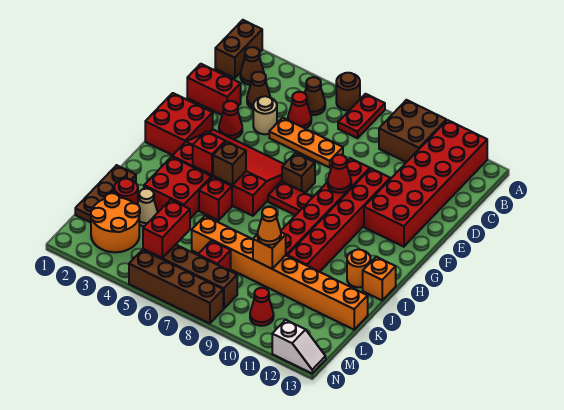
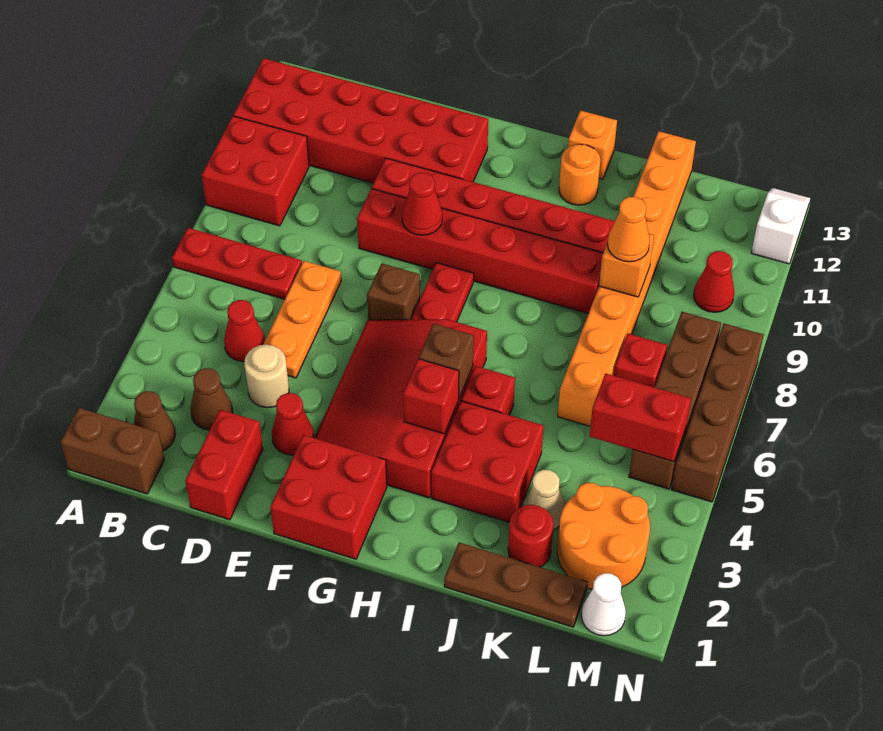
brown round brick A6 level 1 -> none
red plate A7:B7 level 1 -> red plate A7:C7 level 1
brown brick A9:B10 level 1 -> red brick A9:B10 level 1
brown cone B5 level 1 -> none
none -> white cone M1 level 1

